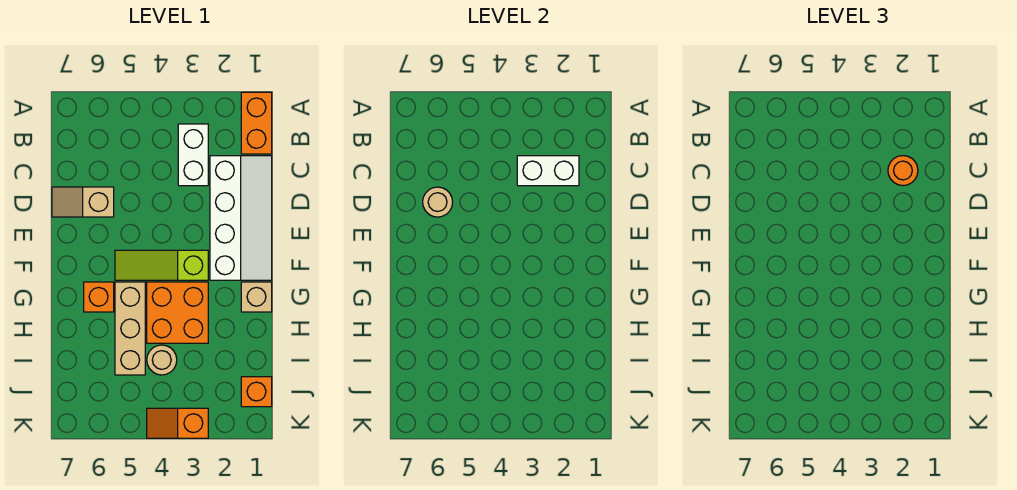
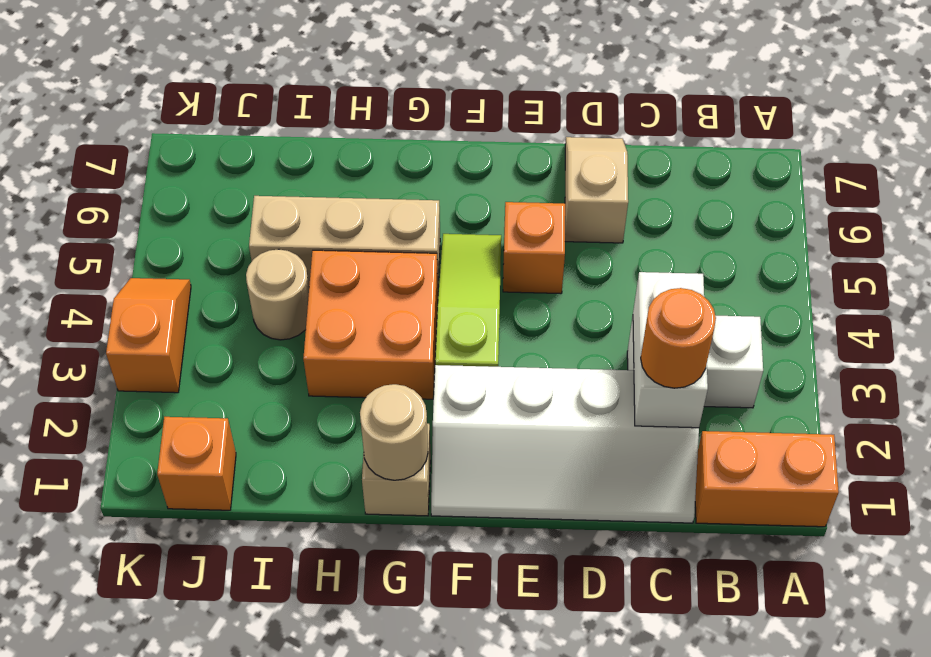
tan round brick D6 level 2 -> tan round brick G1 level 2
orange brick G6 level 1 -> orange brick E5 level 1

